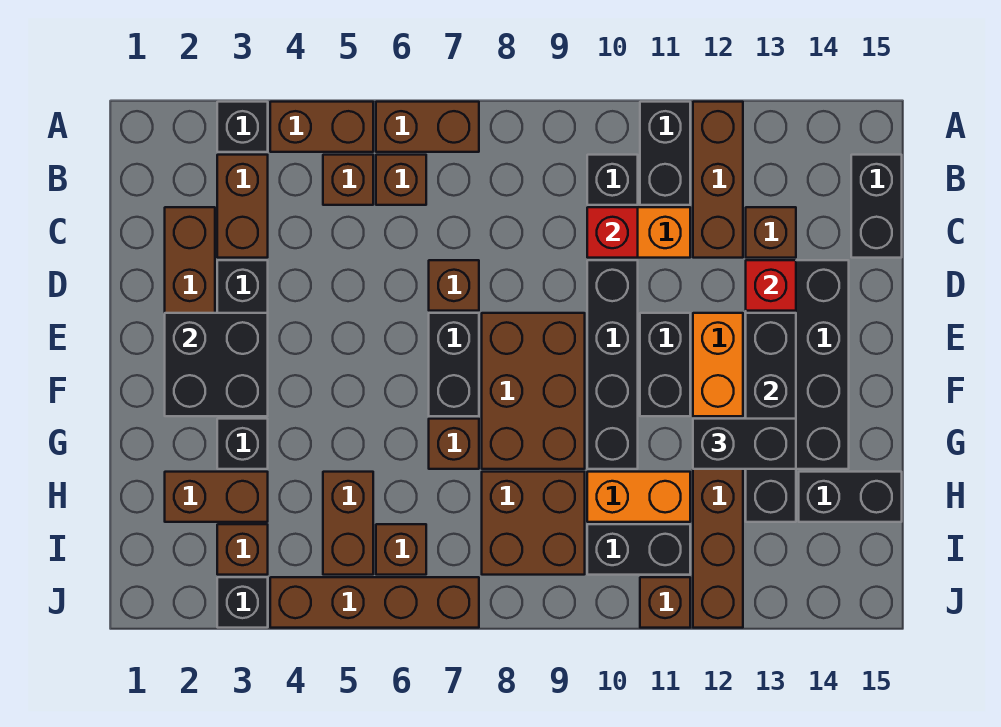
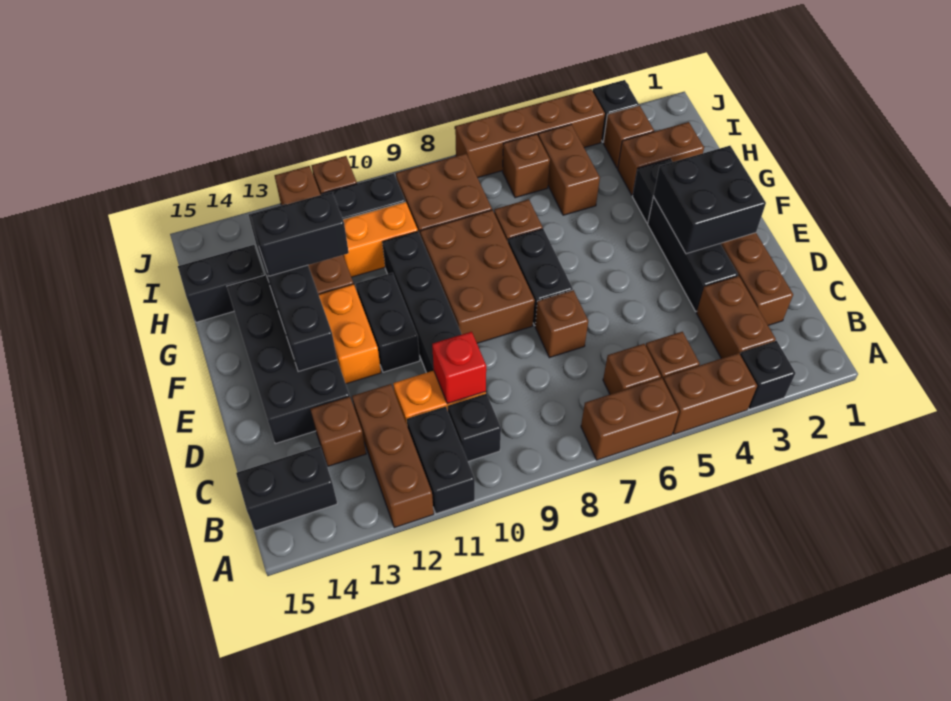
black brick B15:C15 level 1 -> black brick B14:B15 level 1
red brick D13 level 2 -> none

